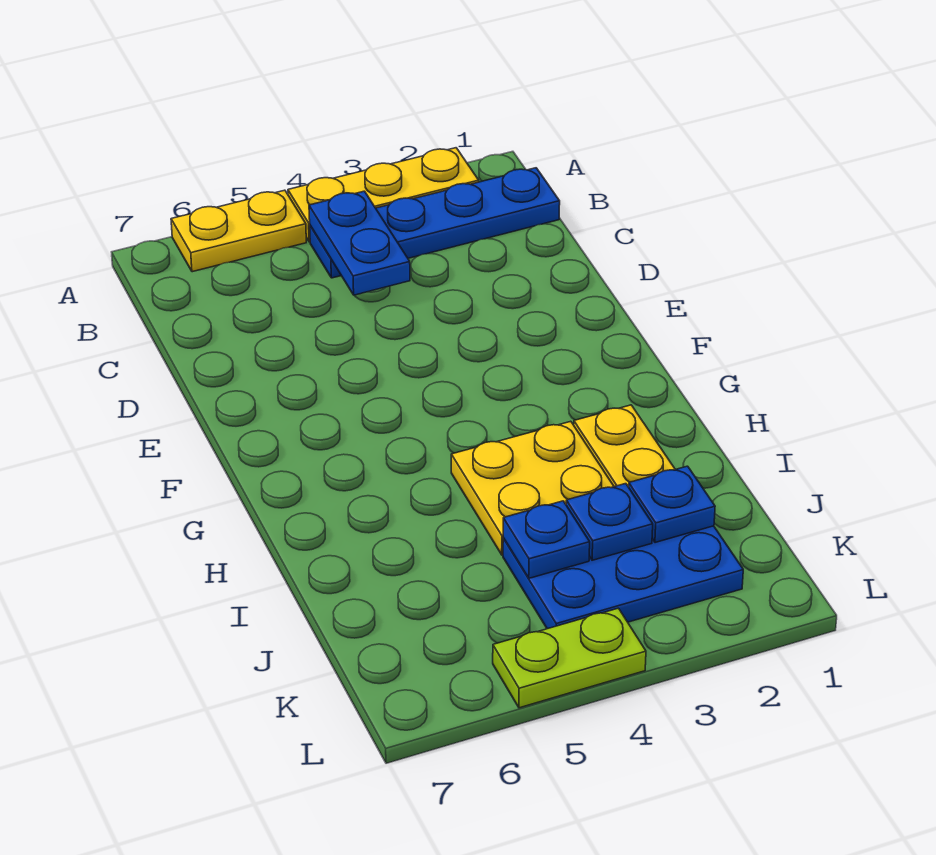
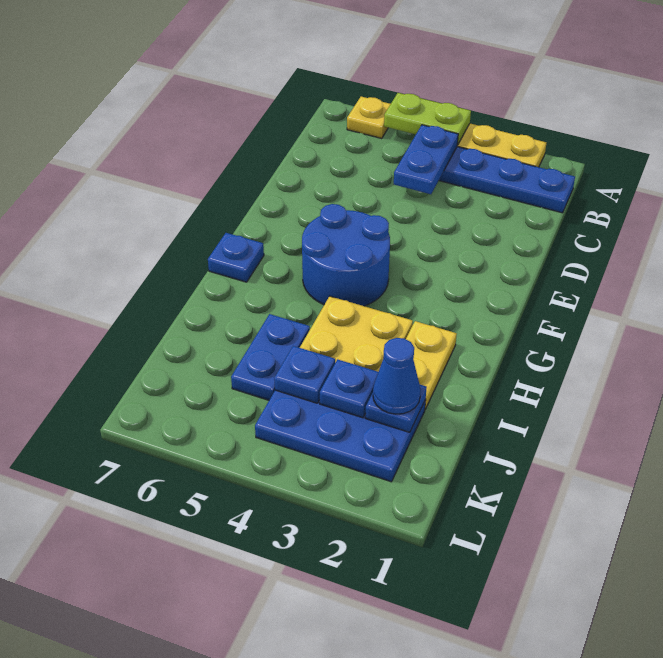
yellow plate A5:A6 level 1 -> yellow plate A6 level 1
none -> blue round brick F4:G5 level 1
none -> blue plate G7 level 1
none -> blue plate I5:J5 level 1
none -> blue cone J2 level 3
lime plate L4:L5 level 1 -> lime plate A4:A5 level 2

